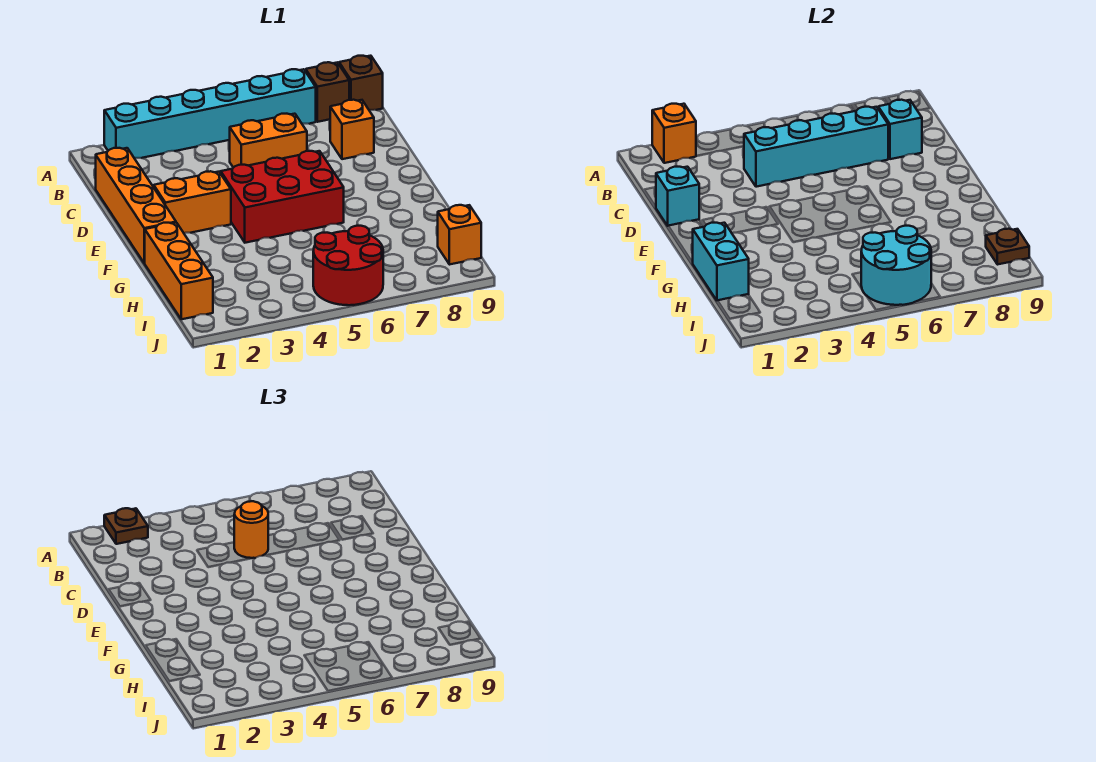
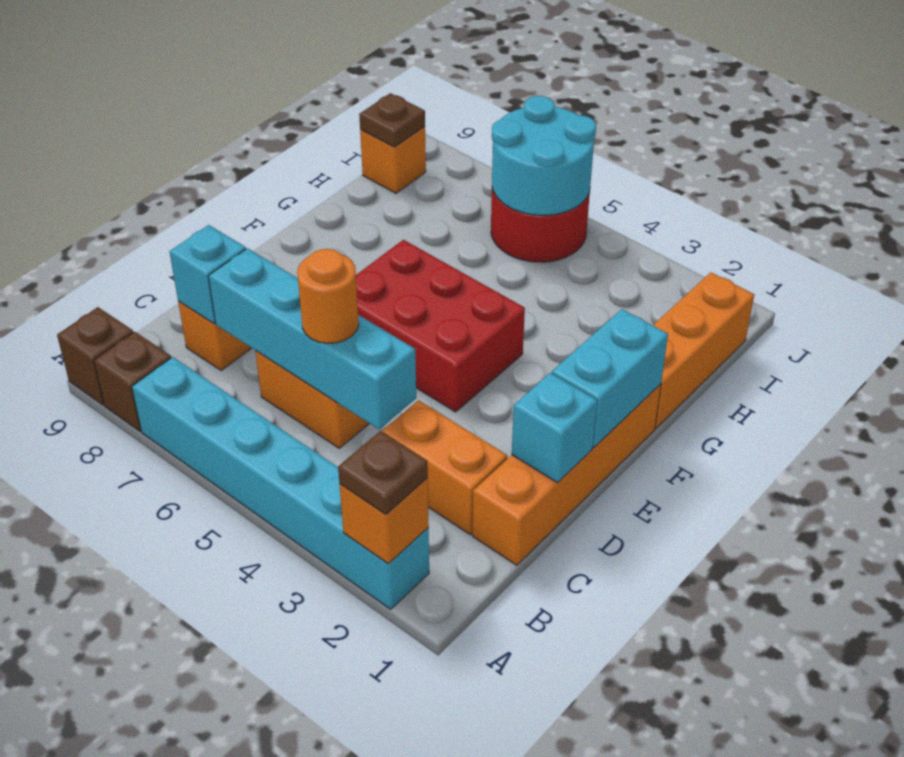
orange brick E2:E3 level 1 -> orange brick C2:C3 level 1
cyan brick G1:H1 level 2 -> cyan brick E1:F1 level 2

